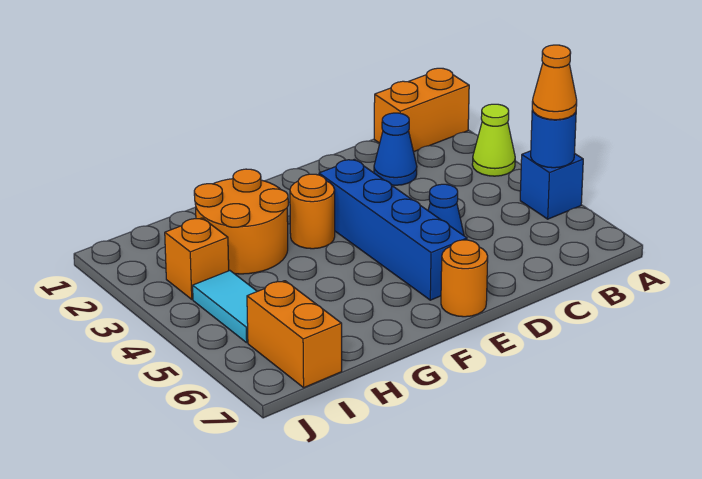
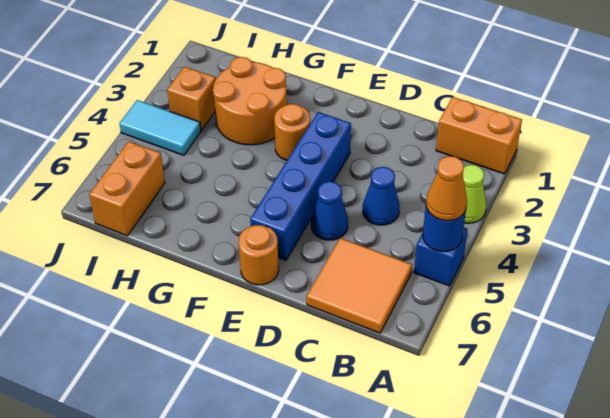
none -> orange tile B6:C7 level 1
blue cone C2 level 1 -> blue cone C4 level 1
cyan tile I4:I5 level 1 -> cyan tile I4:J4 level 1

